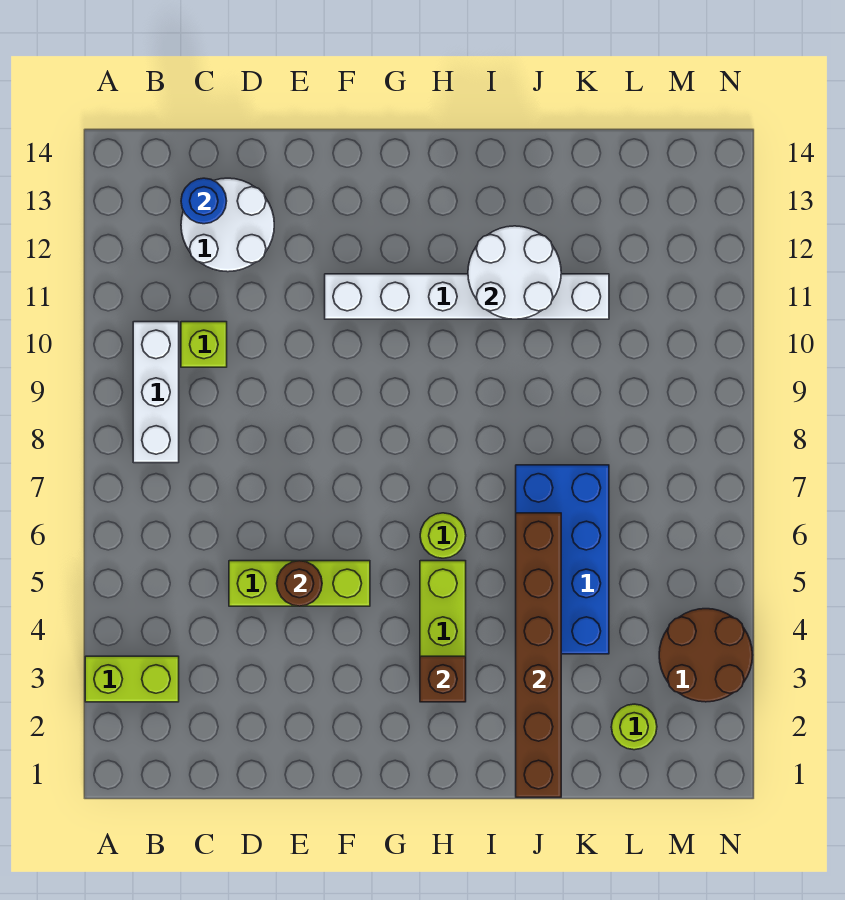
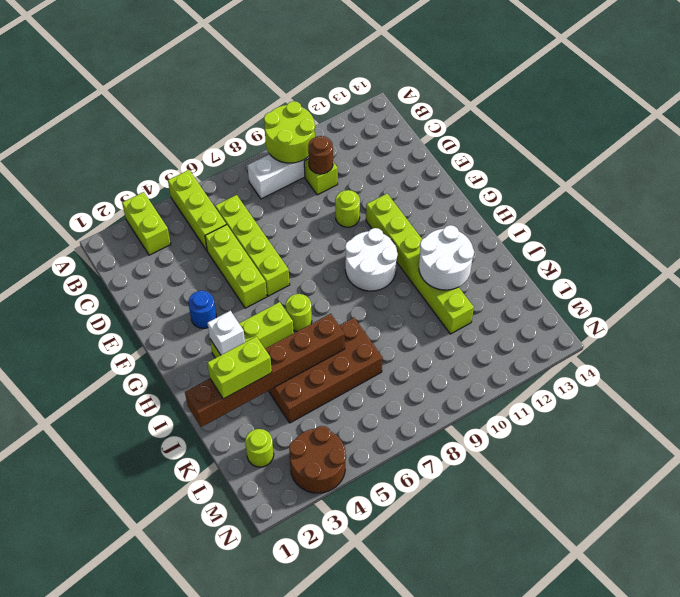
none -> lime brick A5:C5 level 1
none -> lime round brick A9:B10 level 2
none -> lime brick C6:F6 level 1
white round brick C12:D13 level 1 -> white round brick G9:H10 level 1
blue round brick C13 level 2 -> blue round brick F3 level 1
brown round brick E5 level 2 -> brown round brick C10 level 2
none -> lime round brick E10 level 1
white brick F11:K11 level 1 -> lime brick F11:K11 level 1
brown brick H3 level 2 -> white brick H3 level 2
none -> lime brick J2:J3 level 3
blue brick J4:K7 level 1 -> brown brick J4:K7 level 1

